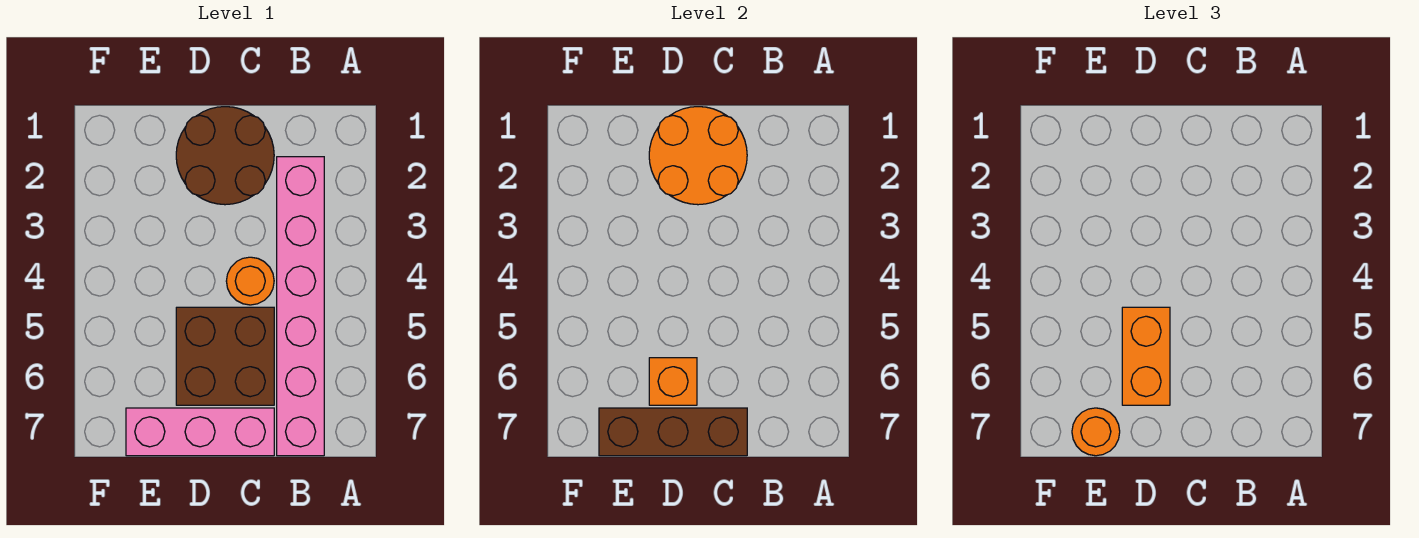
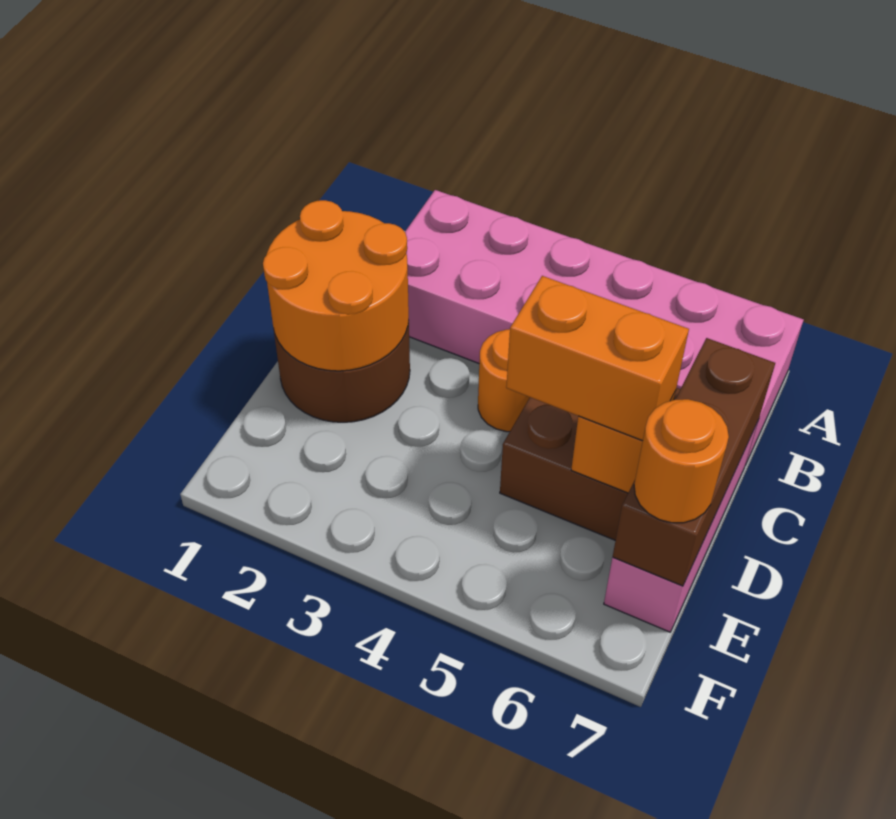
pink brick B2:B7 level 1 -> pink brick A2:B7 level 1

